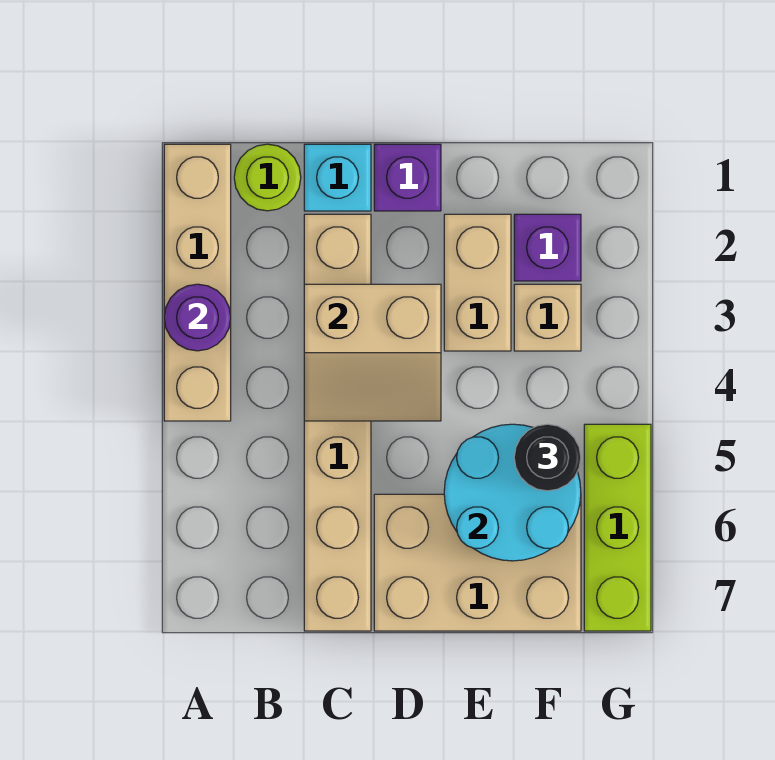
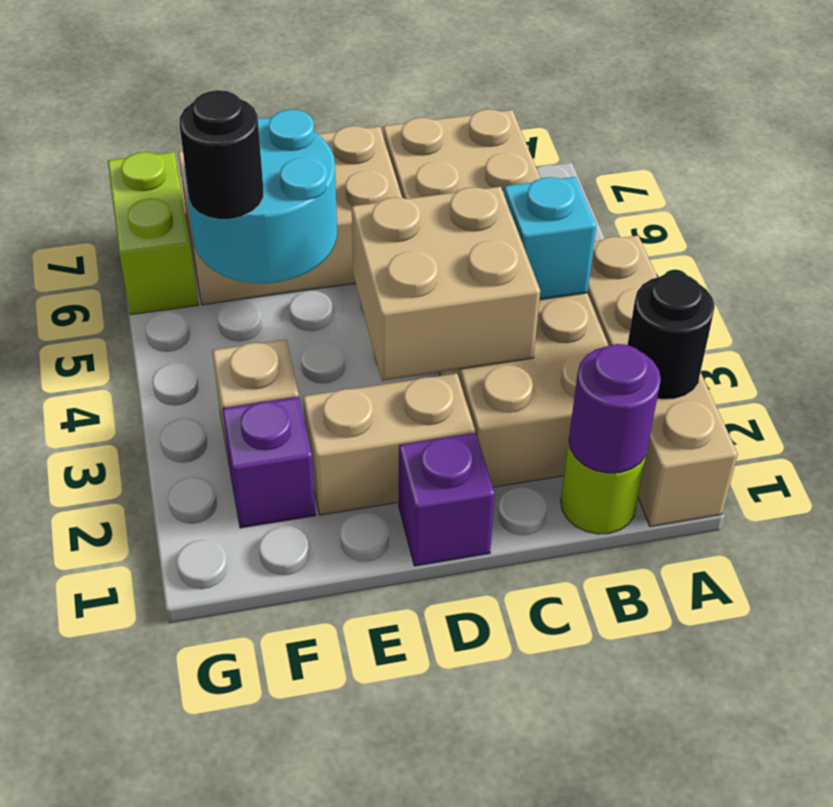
none -> black round brick A2 level 2
purple round brick A3 level 2 -> purple round brick B1 level 2
cyan brick C1 level 1 -> cyan brick B4 level 2
tan brick C2:C7 level 1 -> tan brick B2:C7 level 1
tan slope C3:D4 level 2 top 3 -> tan brick C3:D4 level 2
tan brick E2:E3 level 1 -> tan brick D2:E2 level 1
lime brick G5:G7 level 1 -> lime brick G6:G7 level 1

